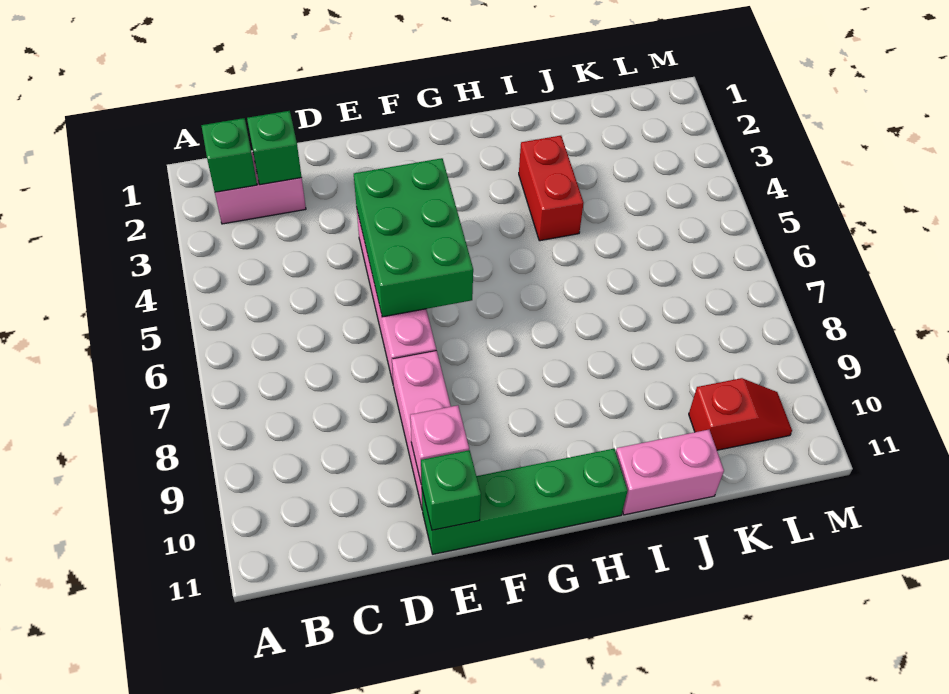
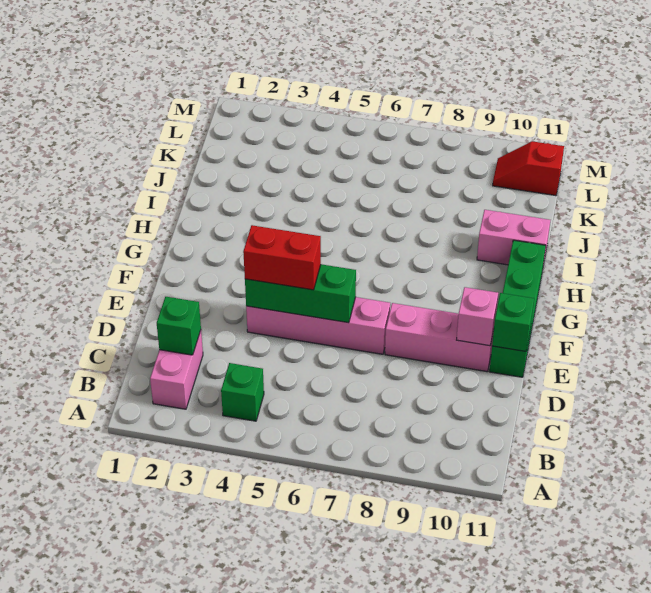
green brick B2 level 2 -> green brick B4 level 1
green brick E4:F6 level 2 -> green brick E4:E6 level 2
red brick I3:I4 level 1 -> red brick E4:E5 level 3
pink brick I11:J11 level 1 -> pink brick I10:I11 level 1
red slope K10:L10 level 1 top K -> red slope L10:L11 level 1 top 11

